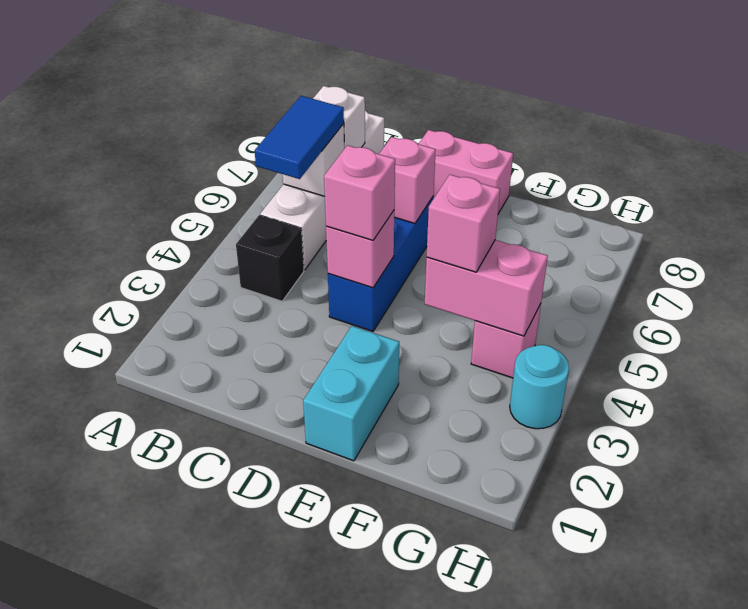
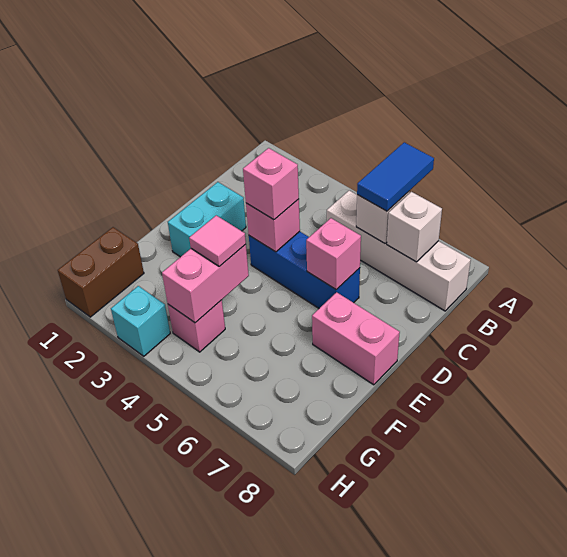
black brick B4 level 1 -> none
blue tile B5:B6 level 3 -> blue tile A6:B6 level 3
pink brick D8:E8 level 1 -> pink brick E7:E8 level 1
cyan brick E1:E2 level 1 -> cyan brick D2:E2 level 1
pink brick F4 level 3 -> pink tile F4 level 3
none -> brown brick G1:H1 level 1
cyan round brick H3 level 1 -> cyan brick H3 level 1

